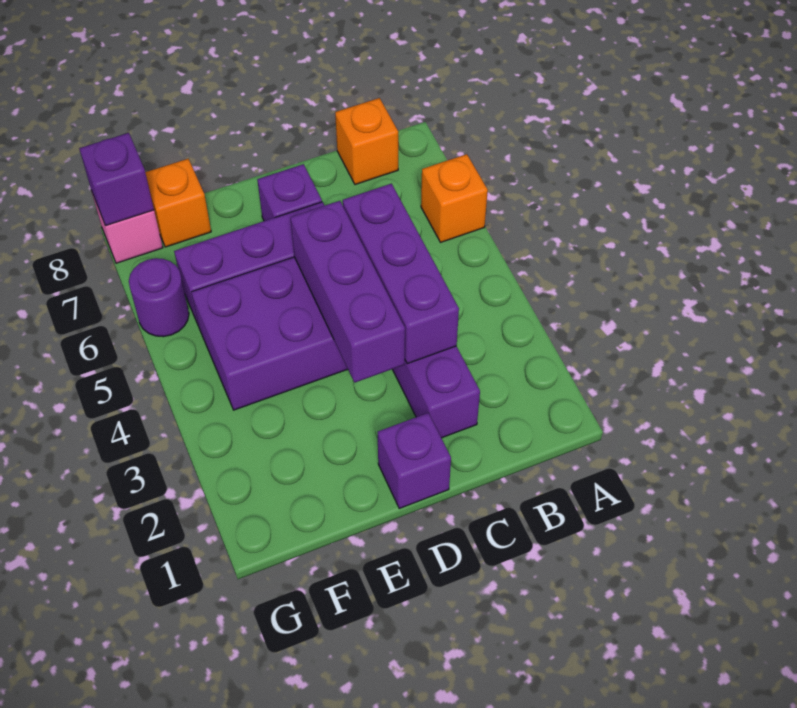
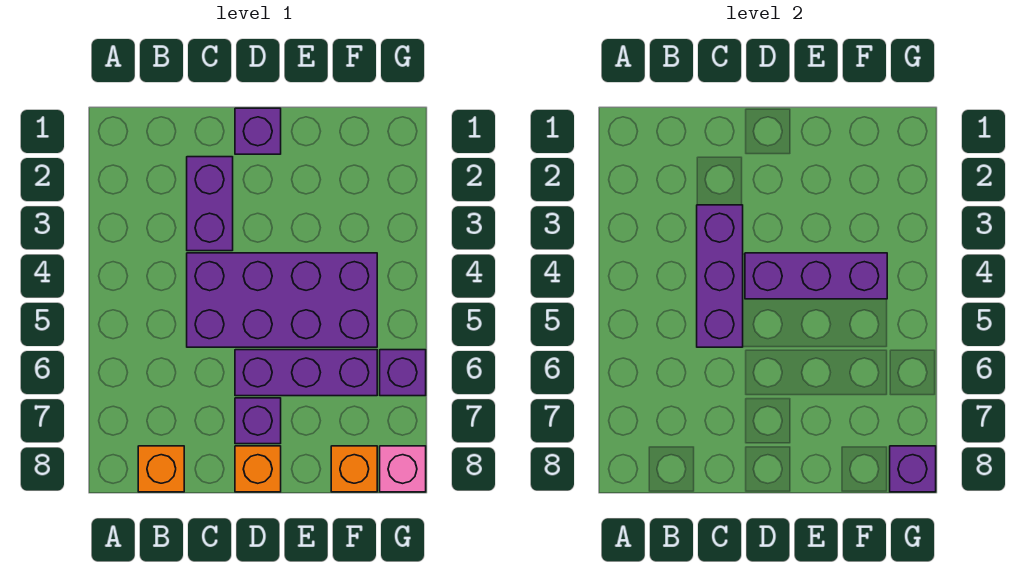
orange brick A6 level 1 -> orange brick D8 level 1
purple brick D3:D5 level 2 -> purple brick D4:F4 level 2
purple round brick G6 level 1 -> purple brick G6 level 1

